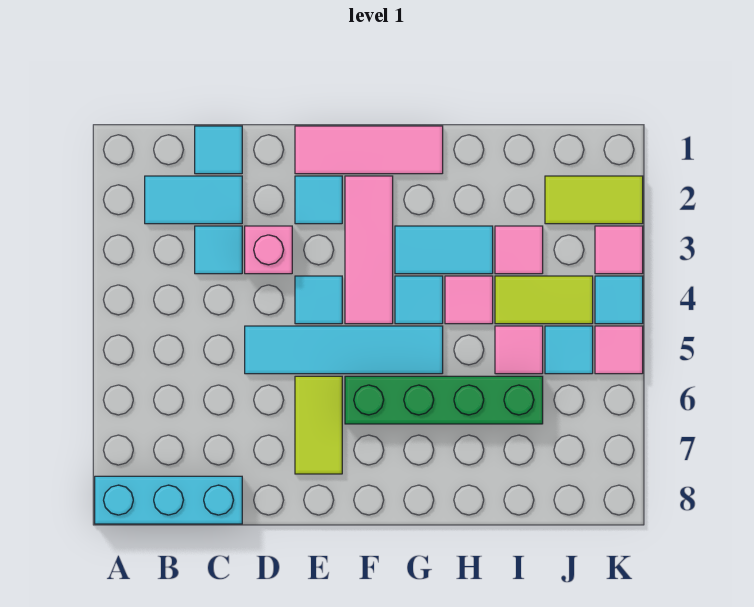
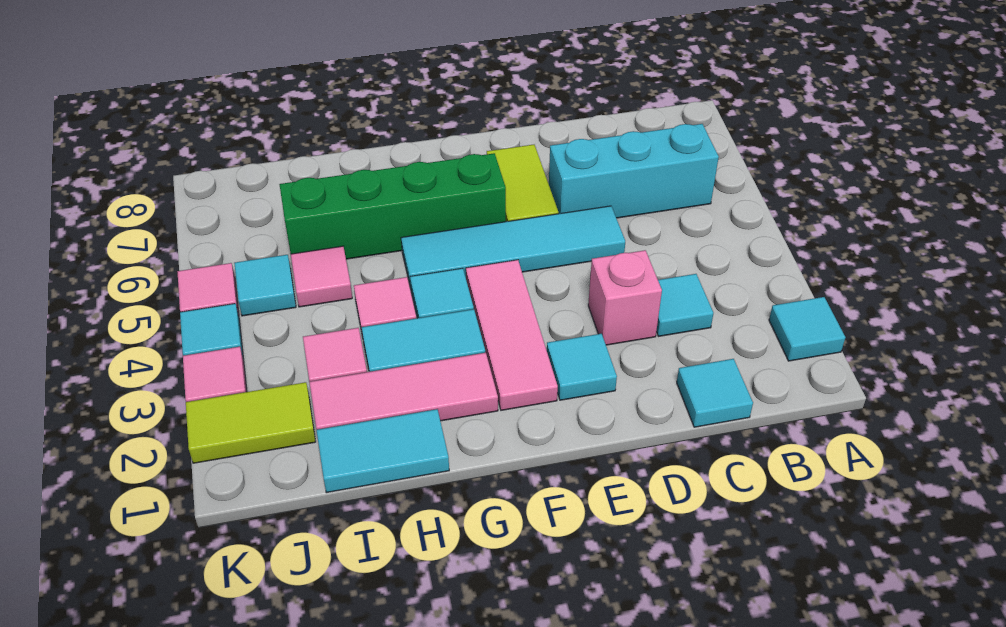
cyan brick A8:C8 level 1 -> cyan brick B6:D6 level 1
cyan tile B2:C2 level 1 -> cyan tile H1:I1 level 1
pink tile E1:G1 level 1 -> pink tile G2:I2 level 1
cyan tile E4 level 1 -> cyan tile A2 level 1
lime tile I4:J4 level 1 -> none

